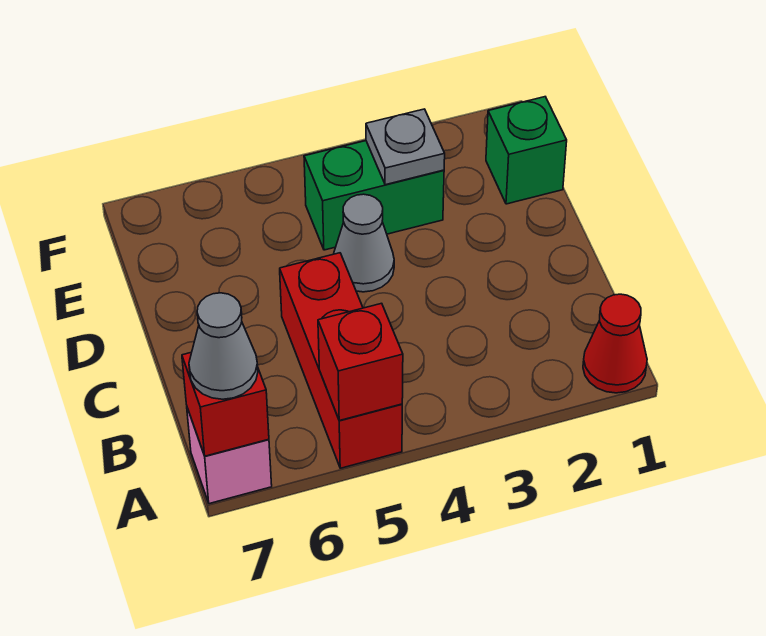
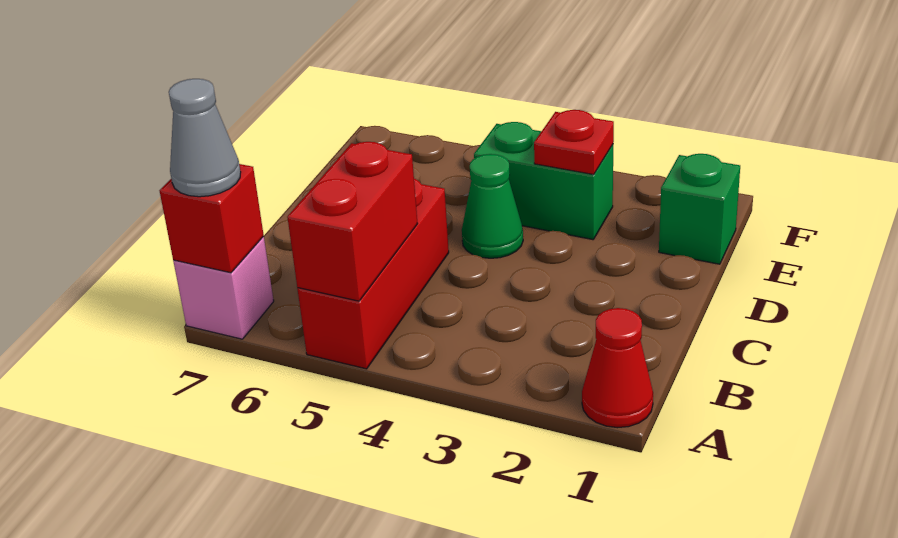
red brick A5 level 2 -> red brick A5:B5 level 2
grey cone D4 level 1 -> green cone D4 level 1
grey plate E3 level 2 -> red plate E3 level 2

